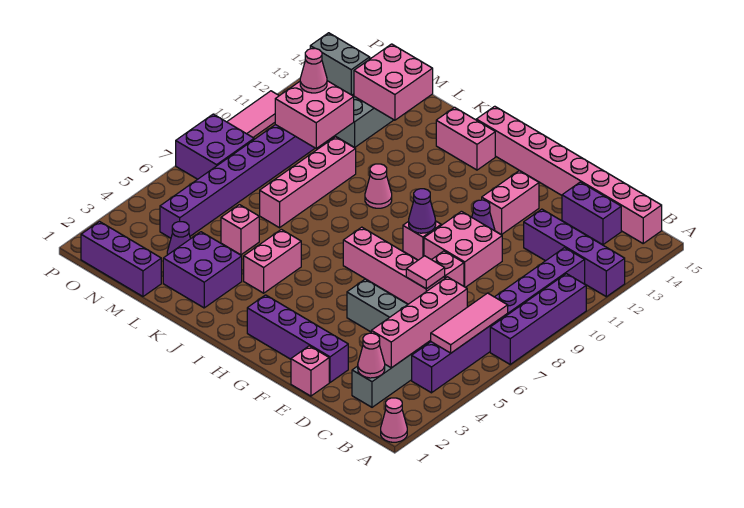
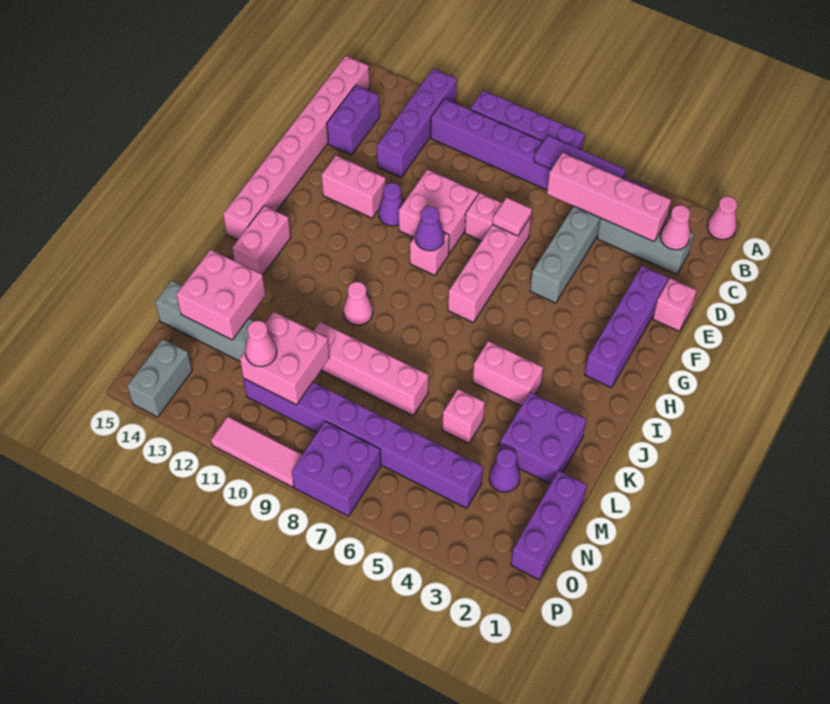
pink tile B5:B7 level 2 -> purple tile B5:B7 level 2

